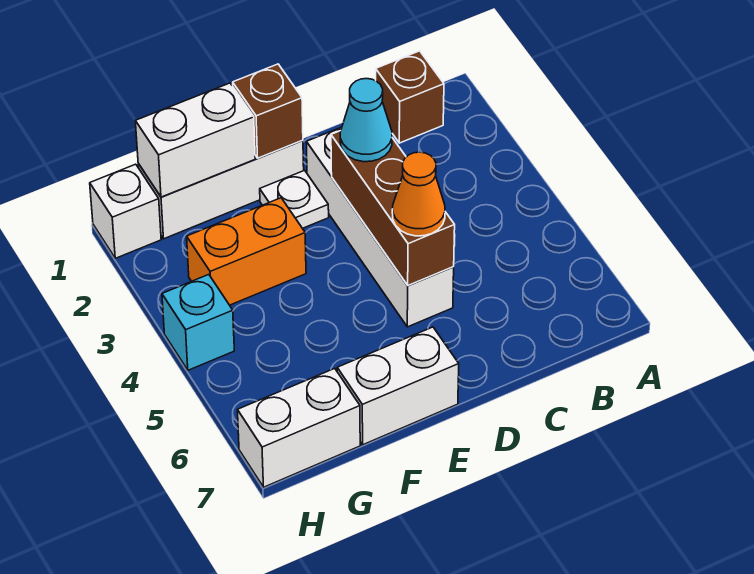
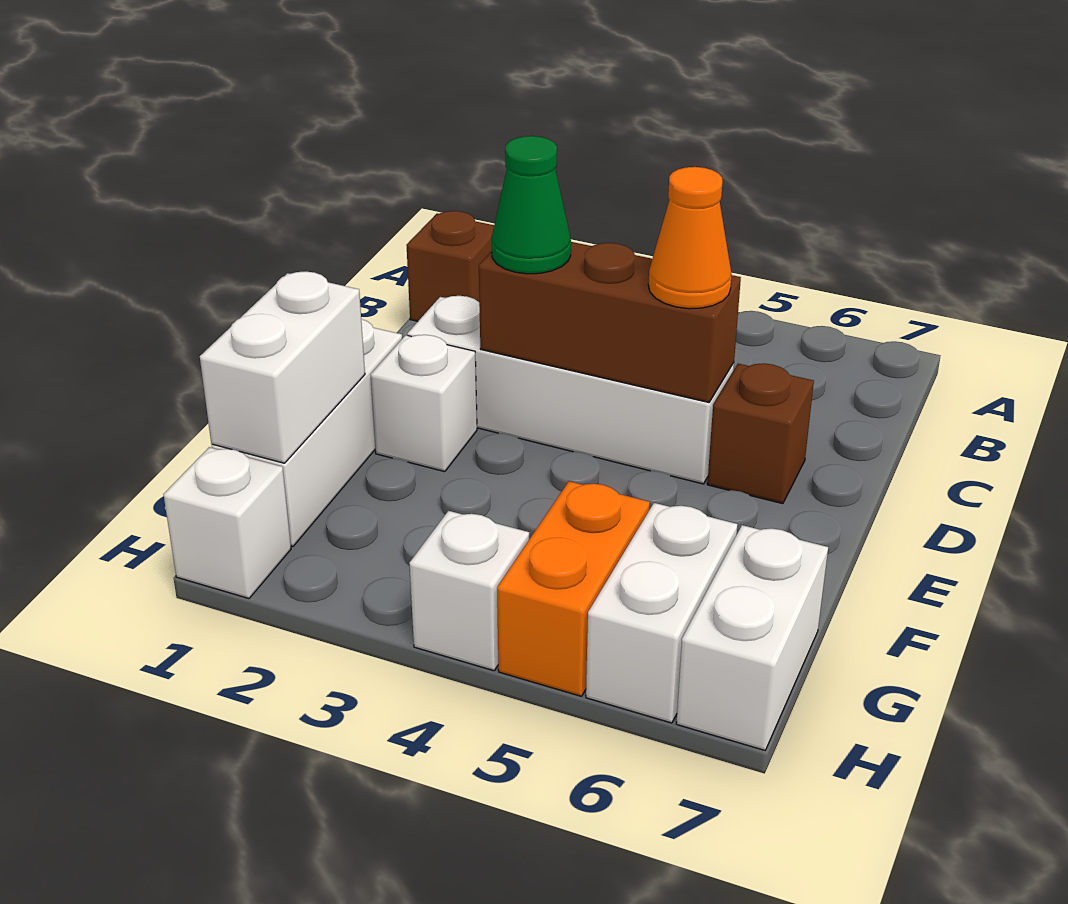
cyan cone D3 level 3 -> green cone D3 level 3
brown brick E1 level 2 -> brown brick D6 level 1
white plate E2 level 1 -> white brick E2 level 1
white brick E7:F7 level 1 -> white brick G6:H6 level 1
orange brick F3:G3 level 1 -> orange brick G5:H5 level 1
cyan brick H4 level 1 -> white brick H4 level 1

